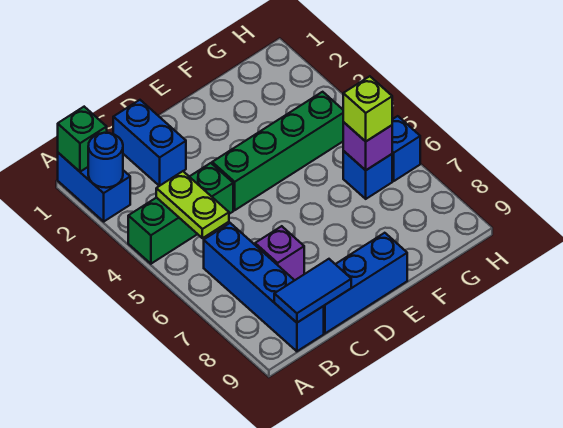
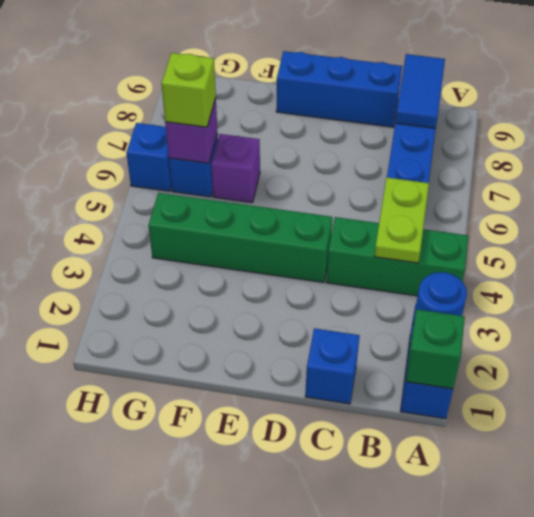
blue tile B9:C9 level 2 -> blue tile B8:B9 level 2
blue brick C1:C2 level 1 -> blue brick C1 level 1
purple brick C7 level 1 -> purple brick F6 level 1

